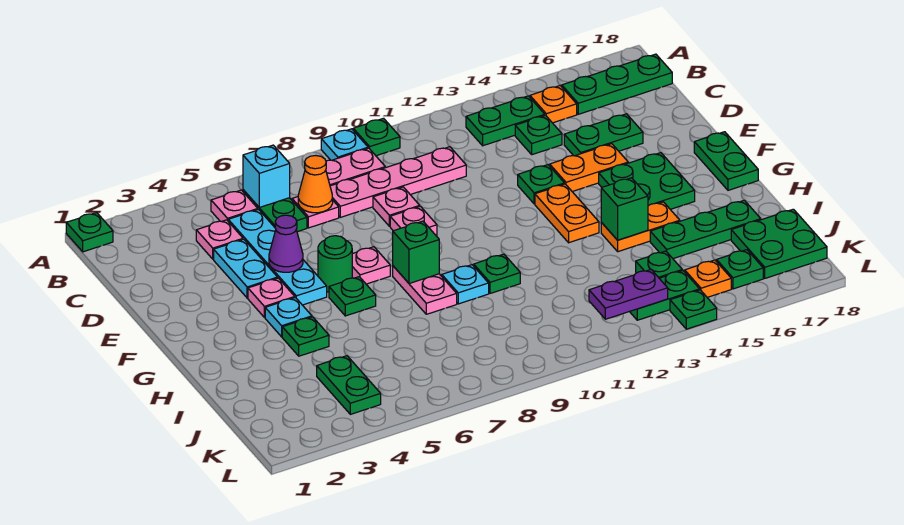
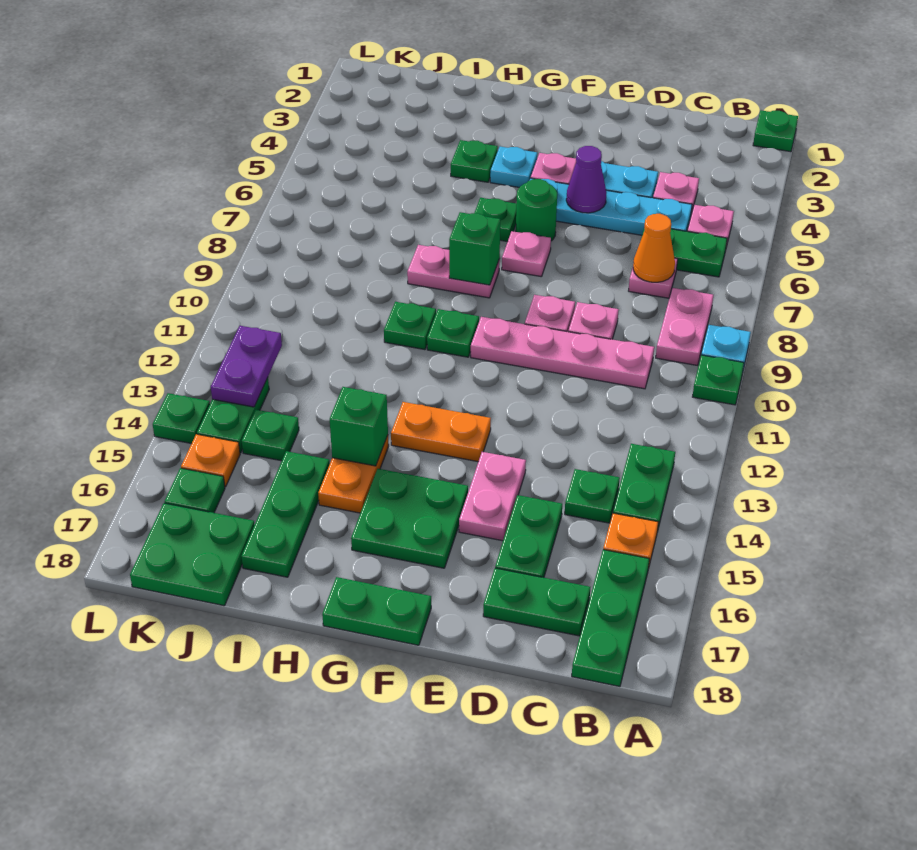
cyan brick B6 level 2 -> none
pink plate C8:C11 level 1 -> pink plate C10:F10 level 1
green plate E13 level 1 -> green plate G10 level 1
orange plate E14:E15 level 1 -> pink plate E14:E15 level 1
cyan plate H9 level 1 -> none
green plate J4:K4 level 1 -> green plate C17:D17 level 1

